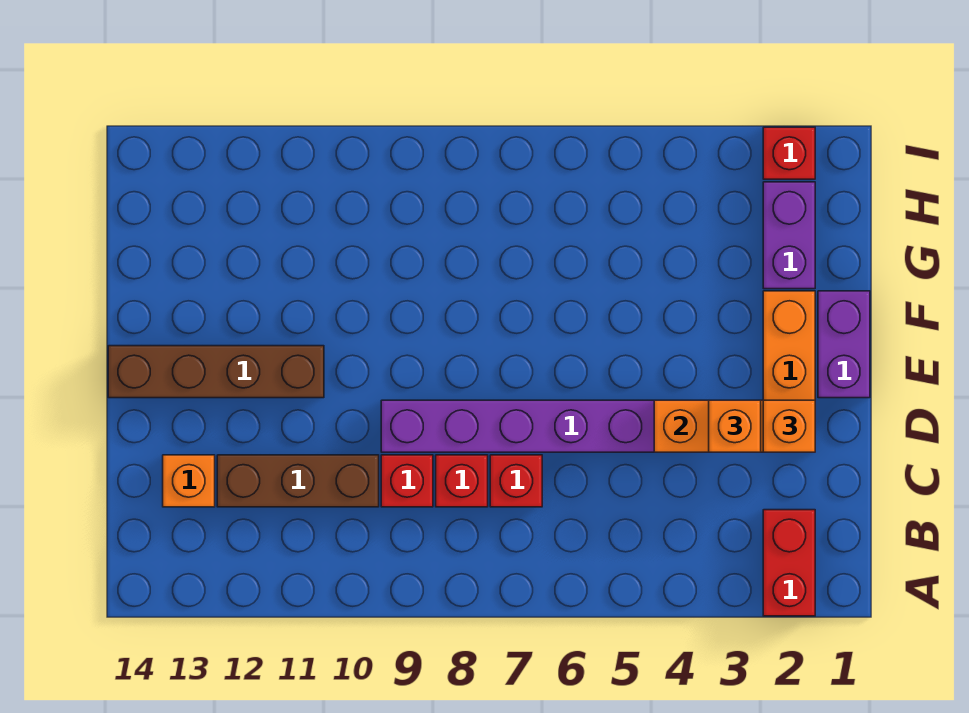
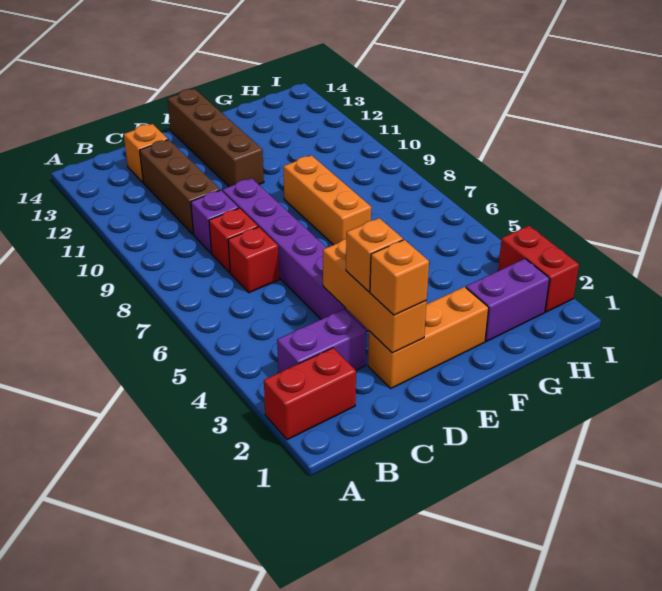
red brick C9 level 1 -> purple brick C9 level 1
purple brick E1:F1 level 1 -> purple brick B3:C3 level 1
none -> orange brick F7:F9 level 1
red brick I2 level 1 -> red brick I2:I3 level 1

